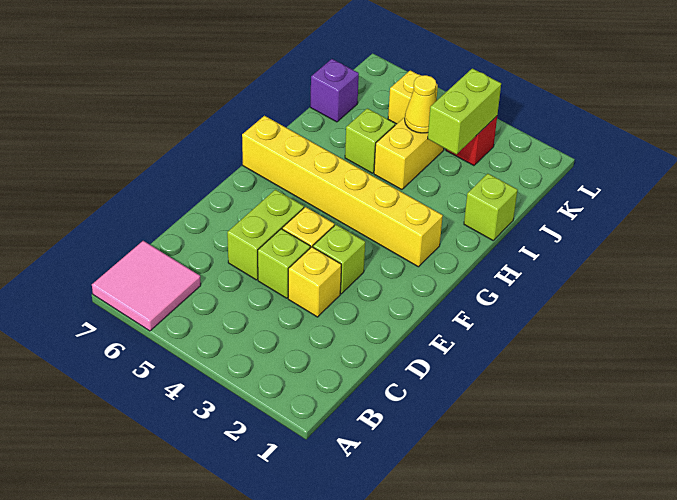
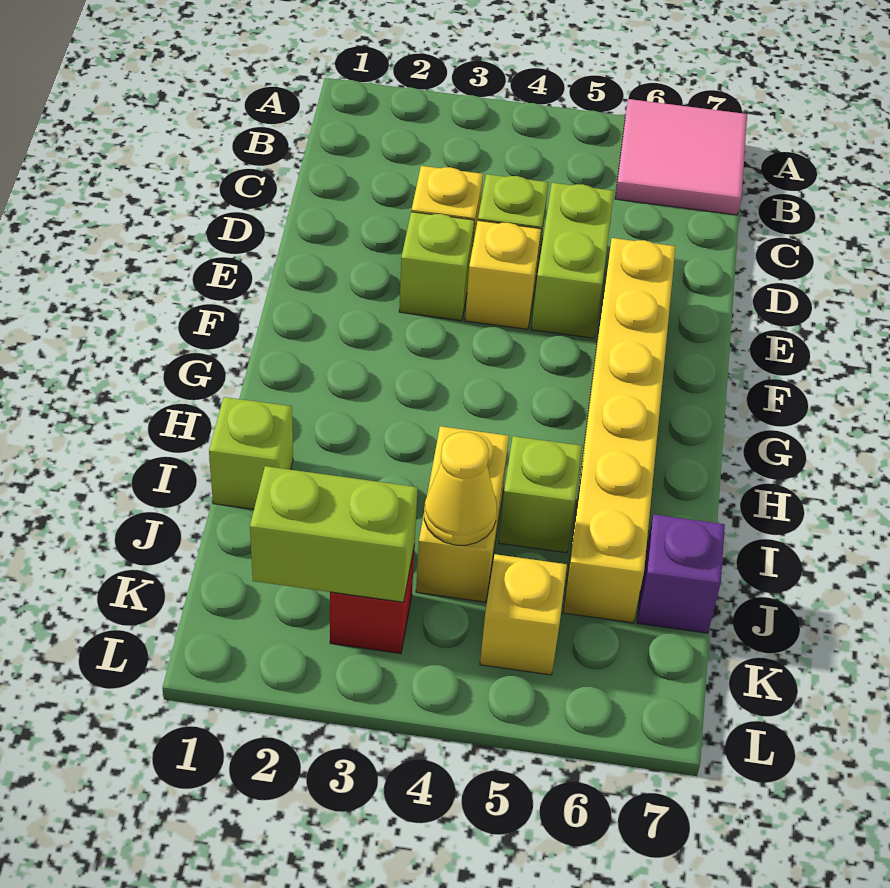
yellow brick G2:G7 level 1 -> yellow brick E6:J6 level 1
lime brick J3:K3 level 2 -> lime brick K2:K3 level 2

